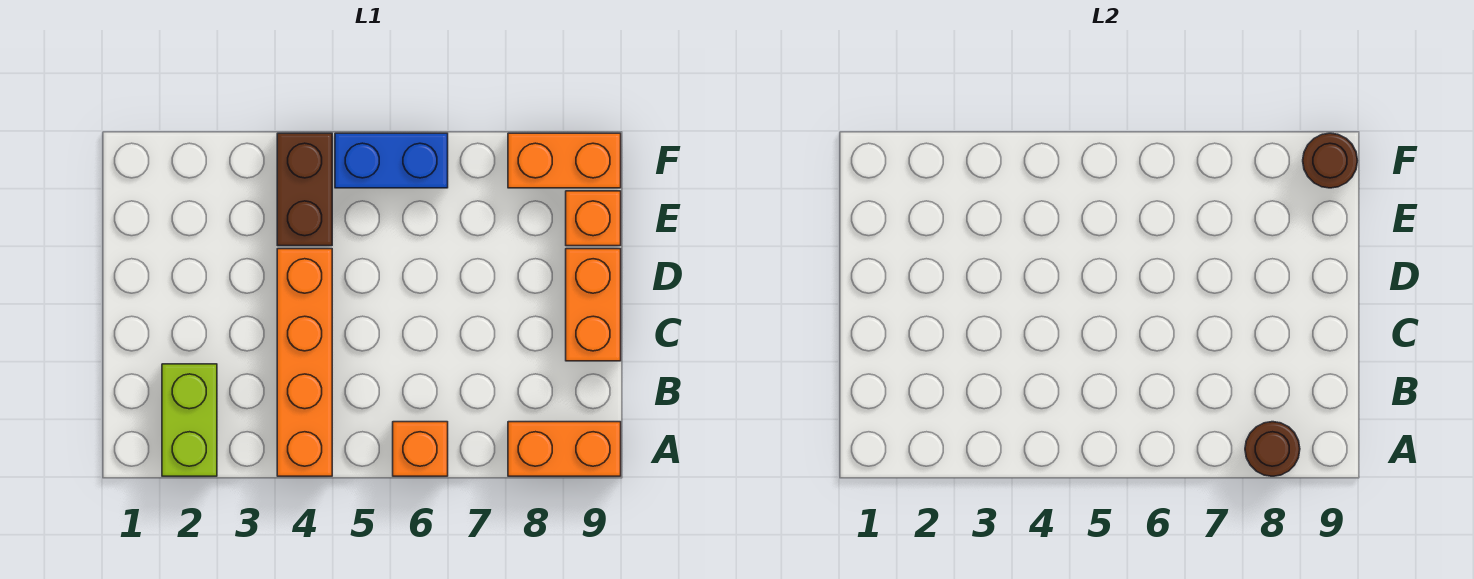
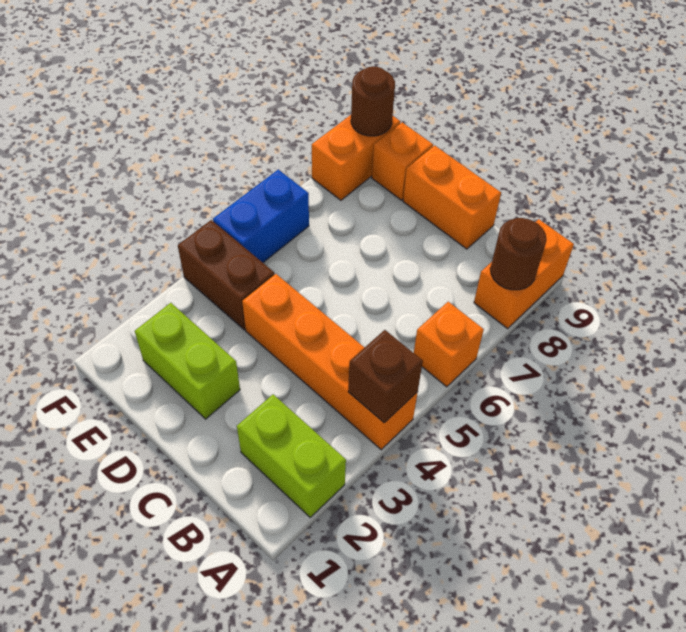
none -> brown brick A4 level 2
none -> lime brick D2:E2 level 1

